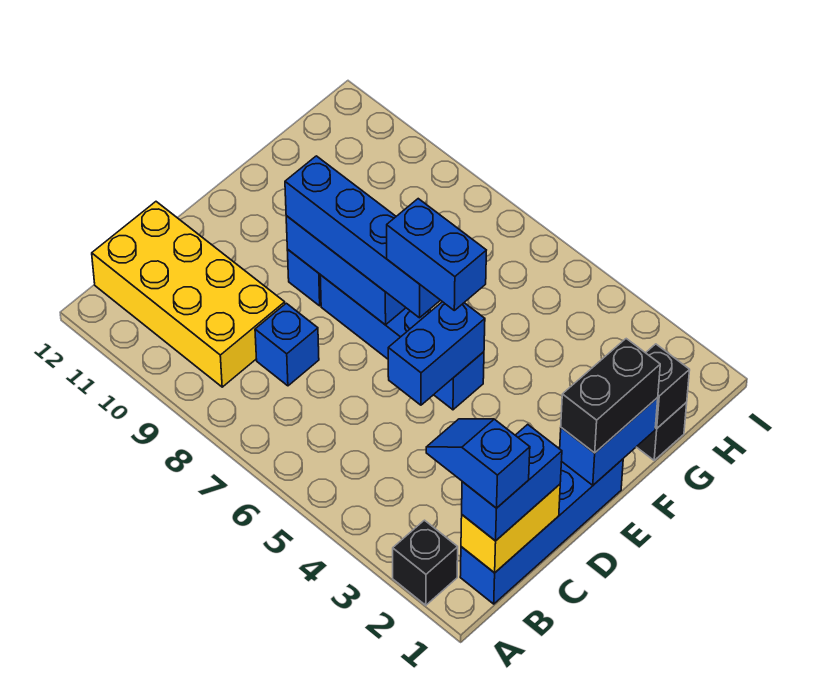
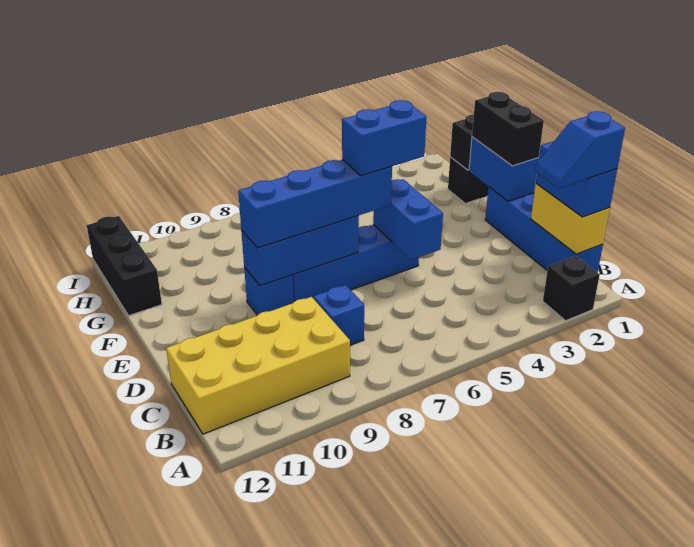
none -> black brick G12:I12 level 1

